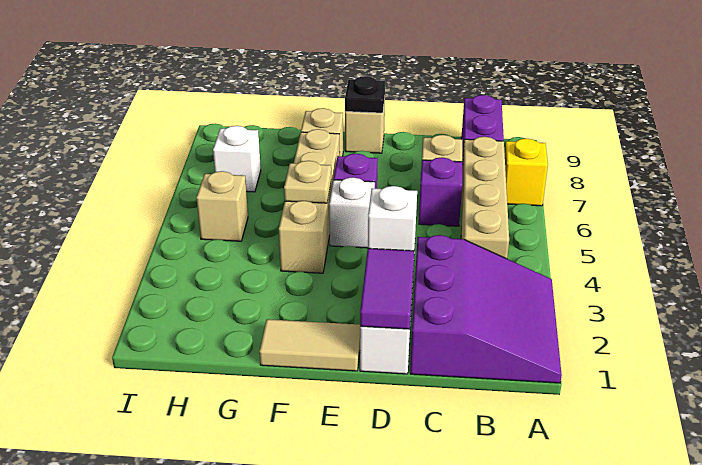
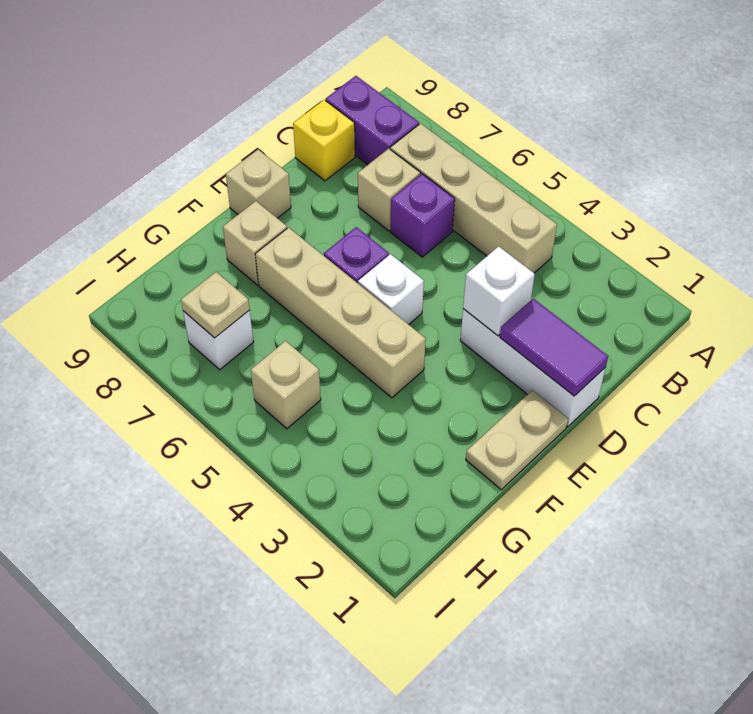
purple slope A1:C3 level 1 top C -> none
yellow brick A7 level 1 -> yellow brick C9 level 1
tan tile E1:F1 level 1 -> tan plate E1:F1 level 1
black plate E9 level 2 -> none
tan plate F5 level 2 -> tan plate H7 level 2

